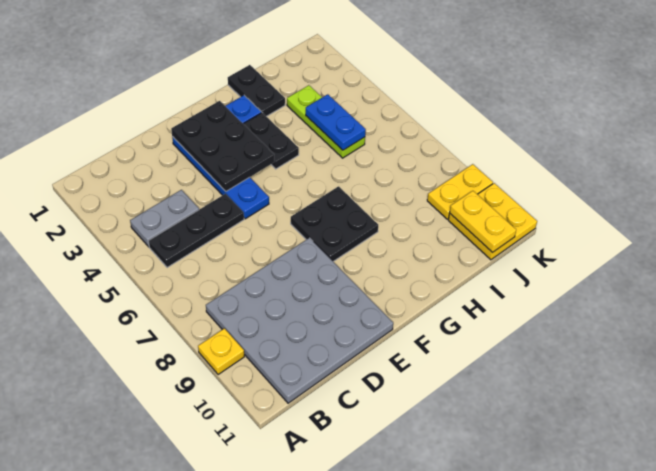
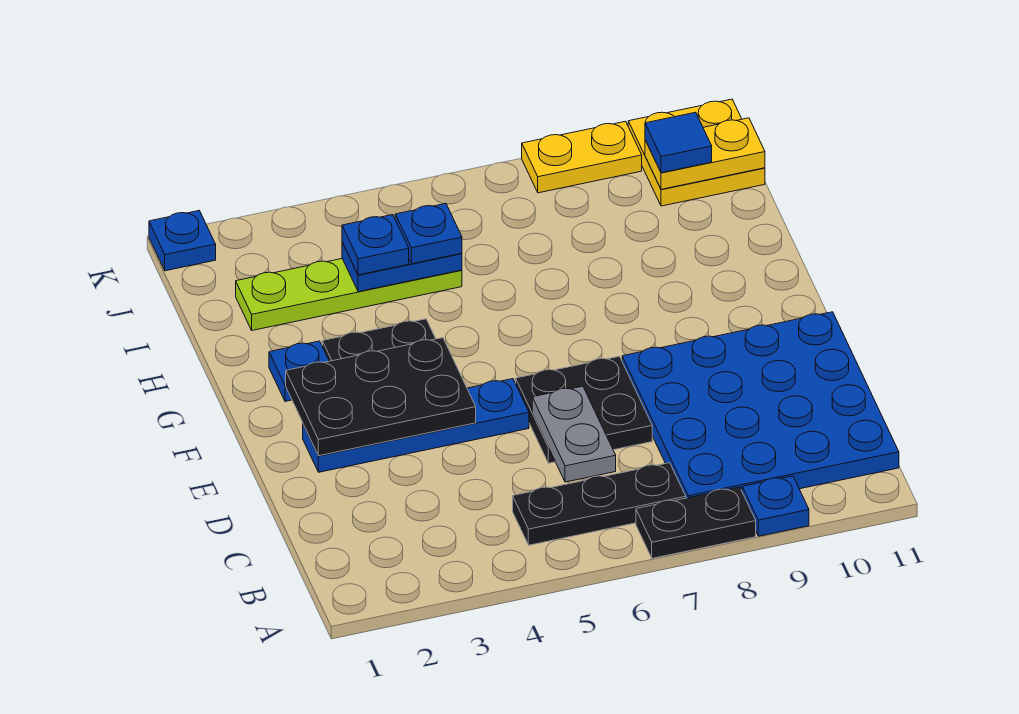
yellow plate A9 level 1 -> blue plate A9 level 1
grey plate B4:C4 level 1 -> grey plate C6:D6 level 2
black plate B5:D5 level 1 -> black plate B5:B7 level 1
grey plate B8:E11 level 1 -> blue plate B8:E11 level 1
black plate F7:G8 level 1 -> black plate D6:E7 level 1
black plate H1:H2 level 1 -> black plate A7:A8 level 1
lime plate I3:I5 level 1 -> lime plate I2:I5 level 1
none -> blue plate I4 level 3
none -> blue plate I5 level 3
yellow plate J9:K9 level 1 -> yellow plate K8:K9 level 1
none -> blue tile J10 level 3
none -> blue plate K1 level 1

